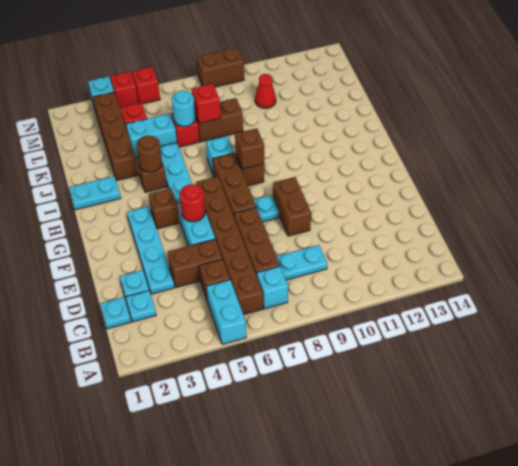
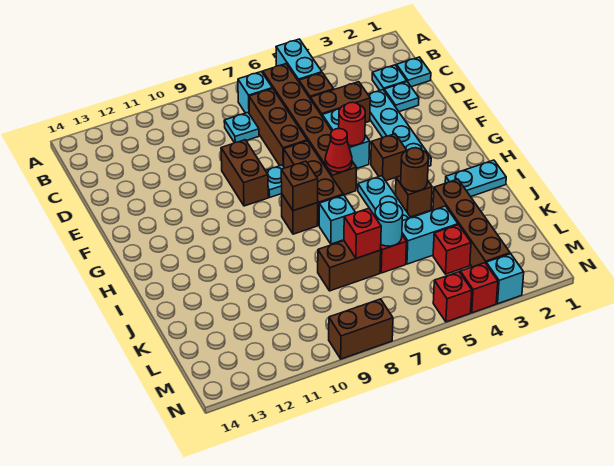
cyan plate C8:C9 level 1 -> cyan plate C8 level 1
red cone L10 level 1 -> red cone G6 level 2

